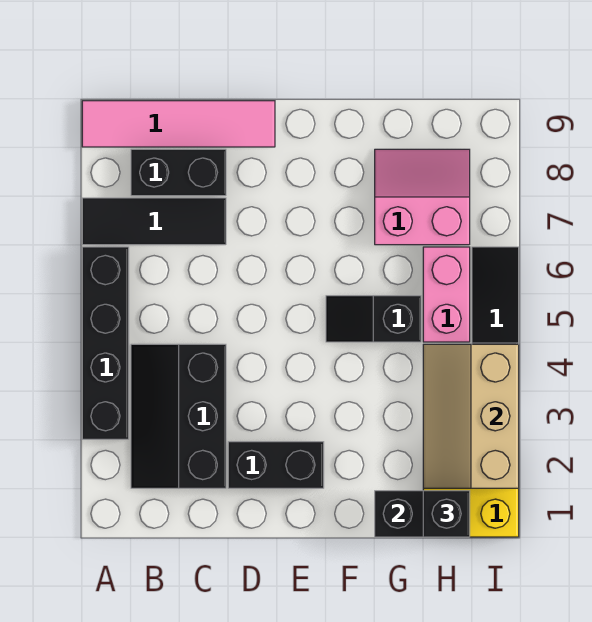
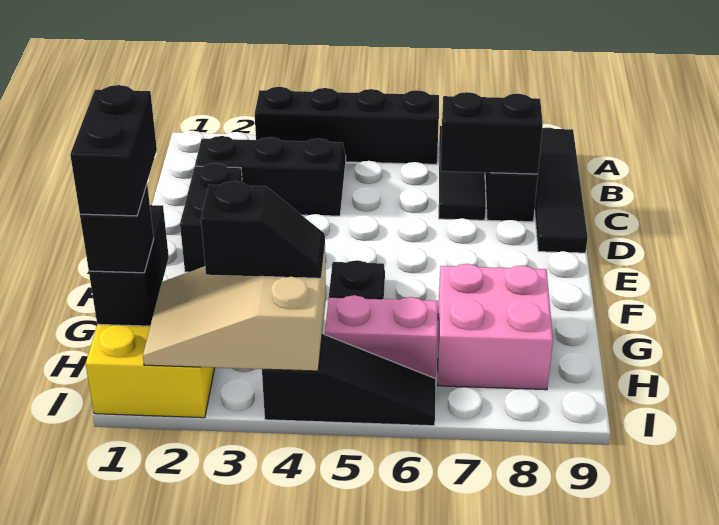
pink tile A9:D9 level 1 -> black tile A9:D9 level 1
none -> black brick C7:C8 level 2
none -> black brick G1:H1 level 4
pink slope G7:H8 level 1 top 7 -> pink brick G7:H8 level 1
tan slope H2:I4 level 2 top I -> tan slope H2:I4 level 2 top 4
none -> black slope H3:H4 level 3 top 3

